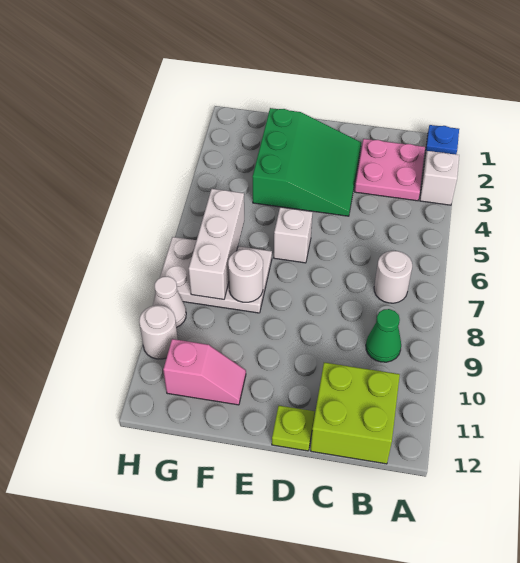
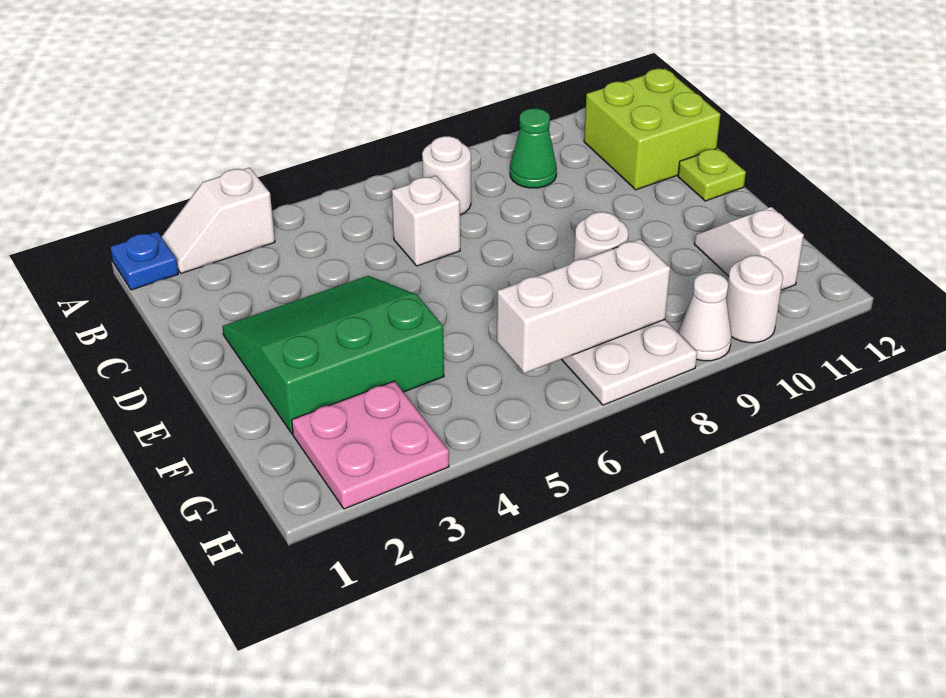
pink plate B2:C3 level 1 -> pink plate G2:H3 level 1
white brick E6 level 1 -> white brick C6 level 1
pink slope F11:G11 level 1 top G -> white slope F11:G11 level 1 top G

